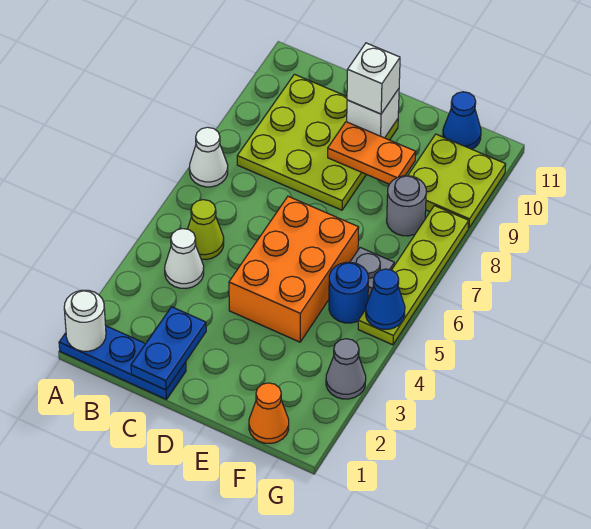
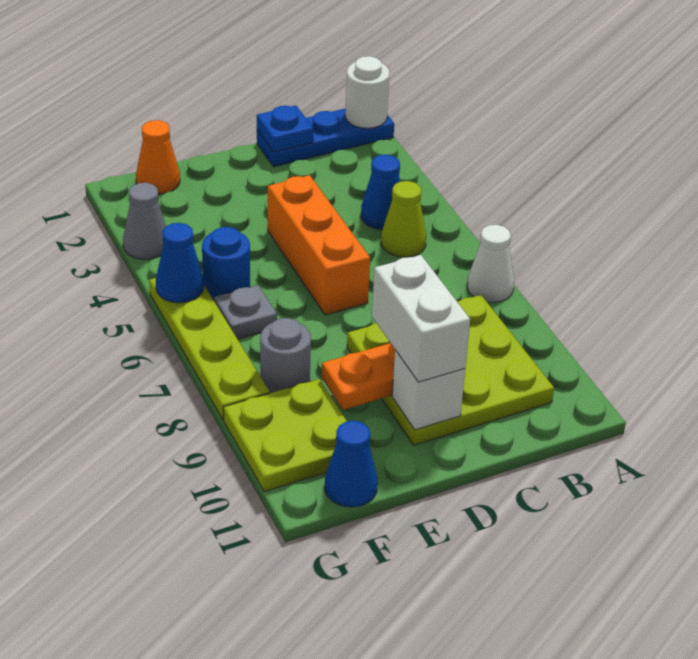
white cone B4 level 1 -> blue cone B4 level 1
blue plate C1:C2 level 2 -> blue plate C1 level 2
orange brick D4:E6 level 1 -> orange brick D4:D6 level 1
white brick D10 level 3 -> white brick D9:D10 level 3

